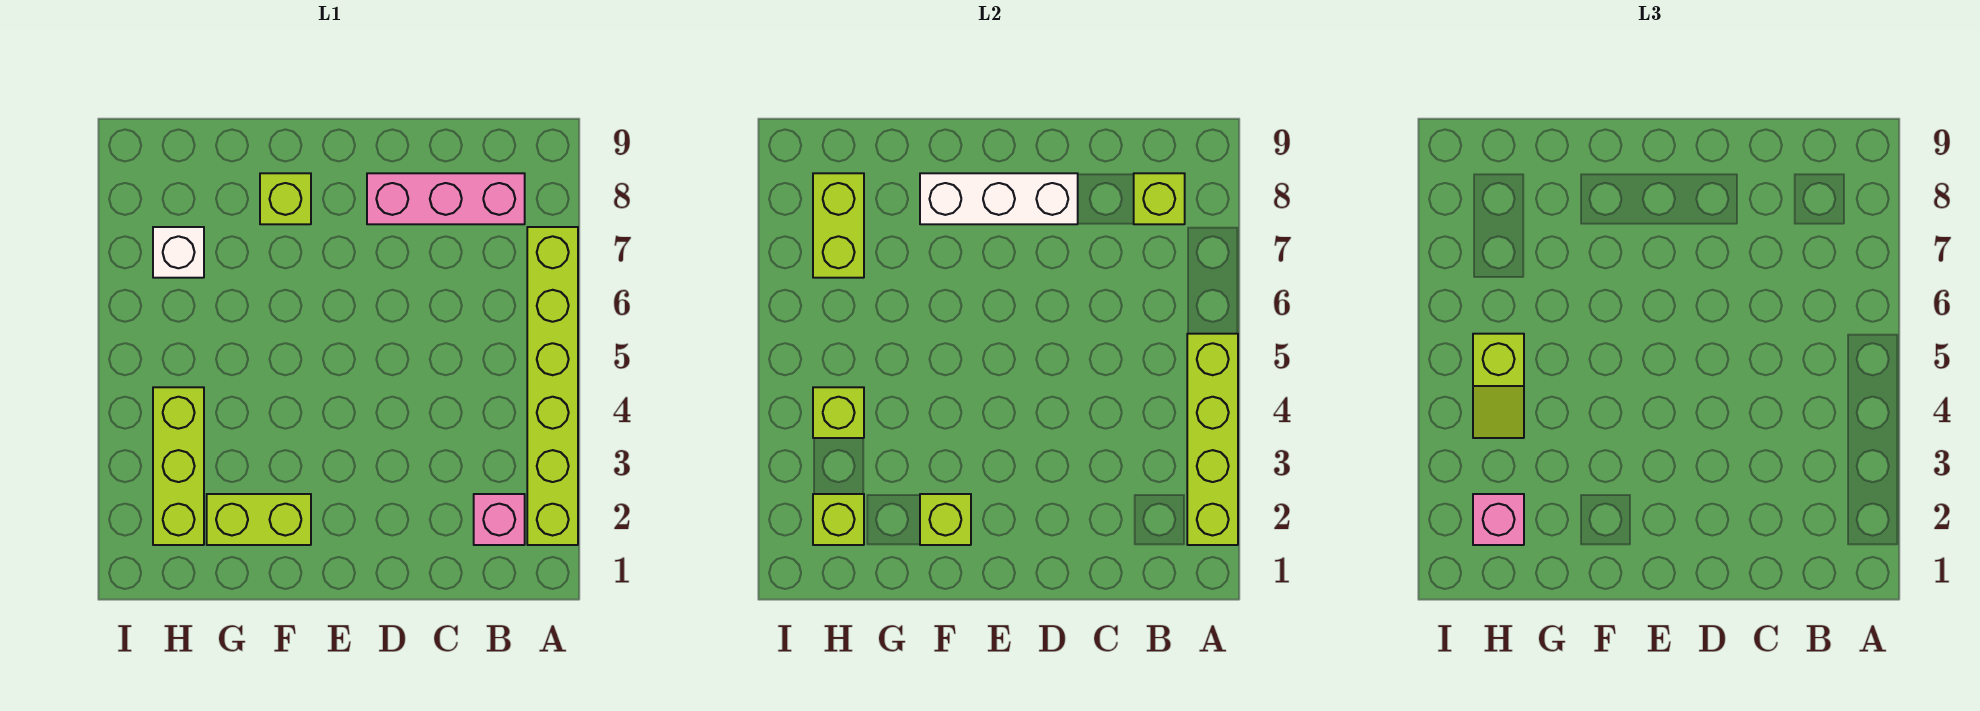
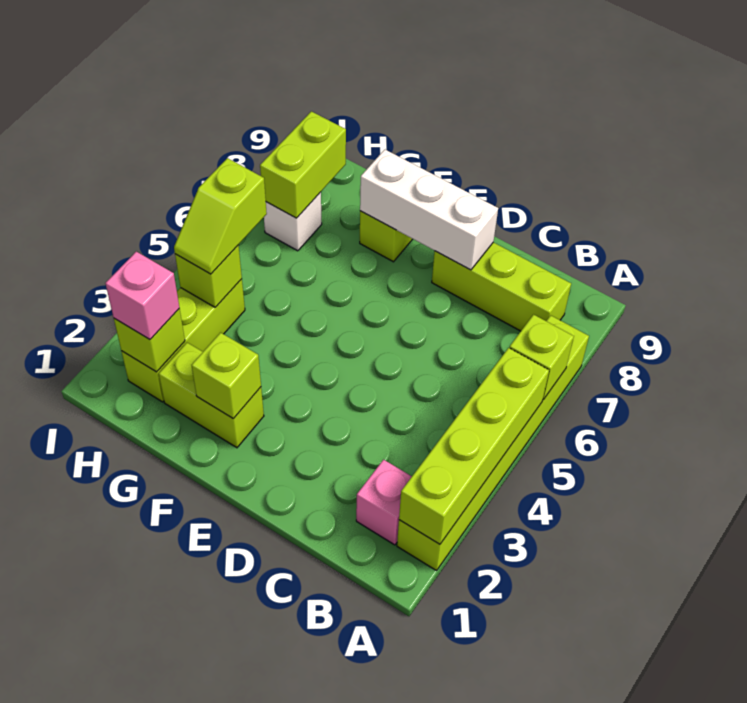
pink brick B8:D8 level 1 -> lime brick B8:D8 level 1
lime brick B8 level 2 -> lime brick A6 level 2

